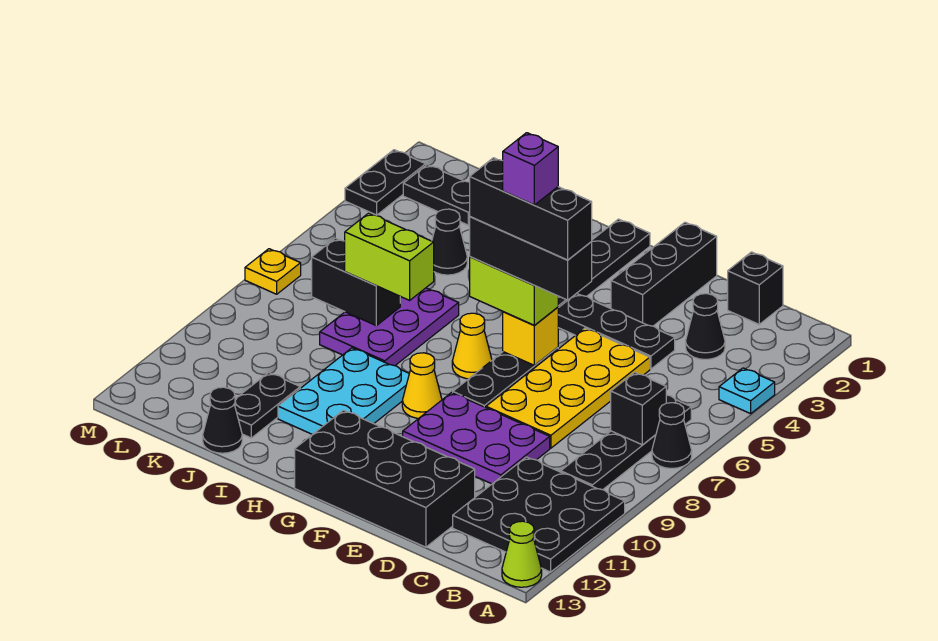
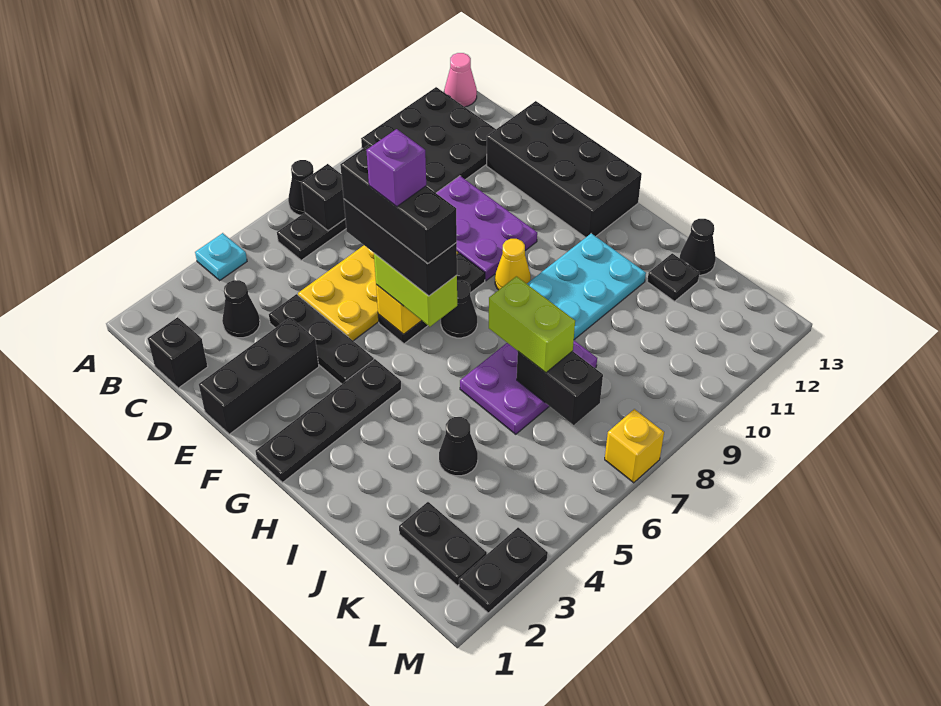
lime cone A13 level 1 -> pink cone A13 level 1
yellow cone G7 level 1 -> black cone G7 level 1
black plate J11:J12 level 1 -> black plate J12 level 1
yellow plate M7 level 1 -> yellow brick M7 level 1

